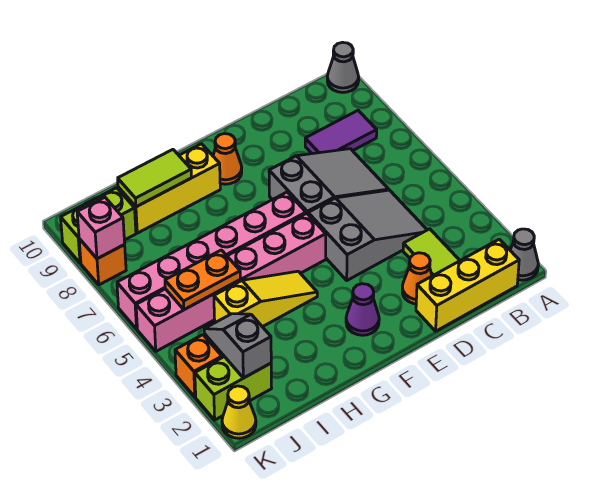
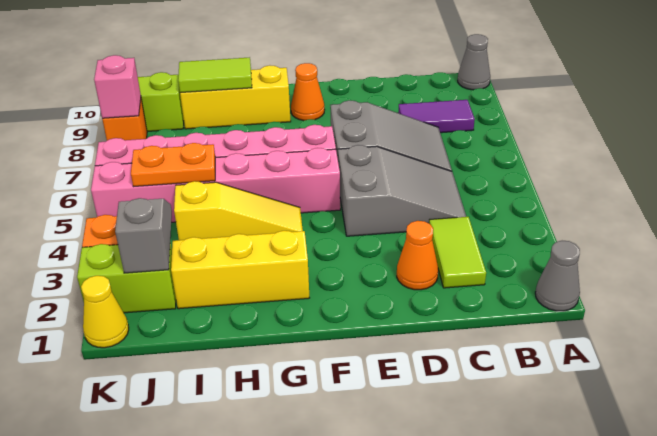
yellow brick B1:D1 level 1 -> yellow brick G2:I2 level 1
purple cone F2 level 1 -> none

